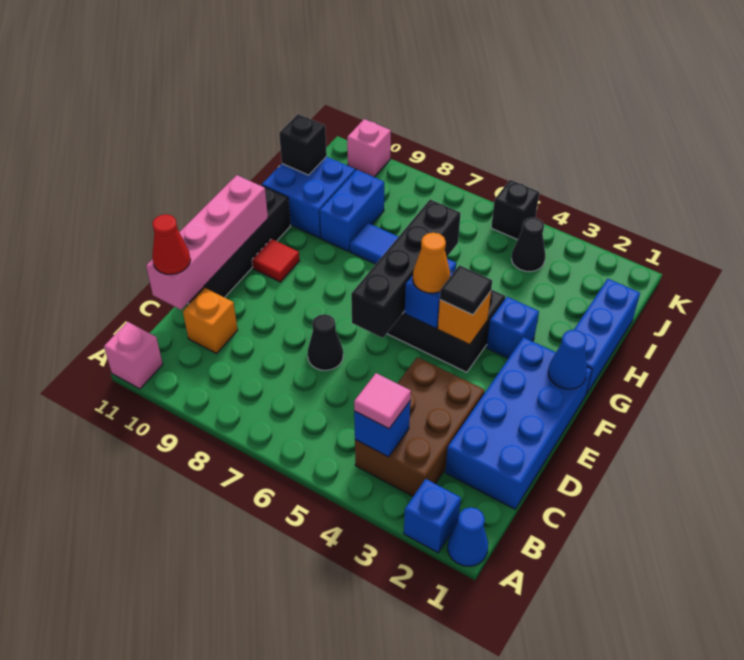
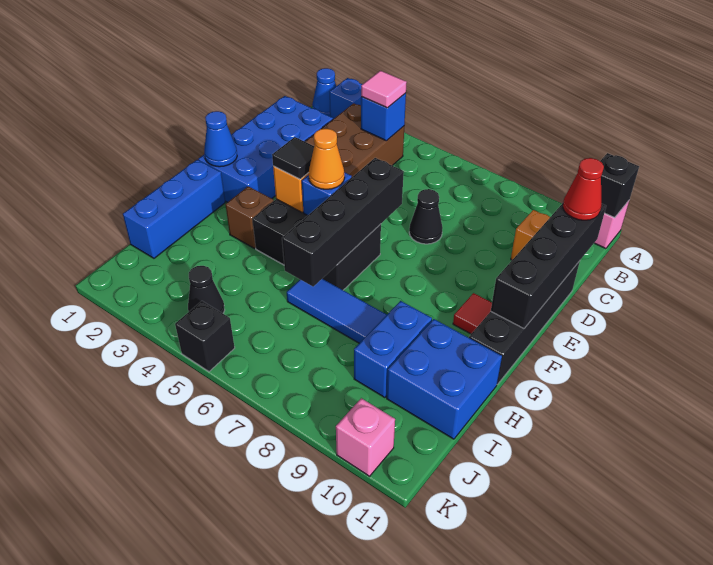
pink brick C11:F11 level 2 -> black brick C11:F11 level 2
blue brick G3 level 1 -> brown brick G3 level 1
black brick I11 level 2 -> black brick A11 level 2

